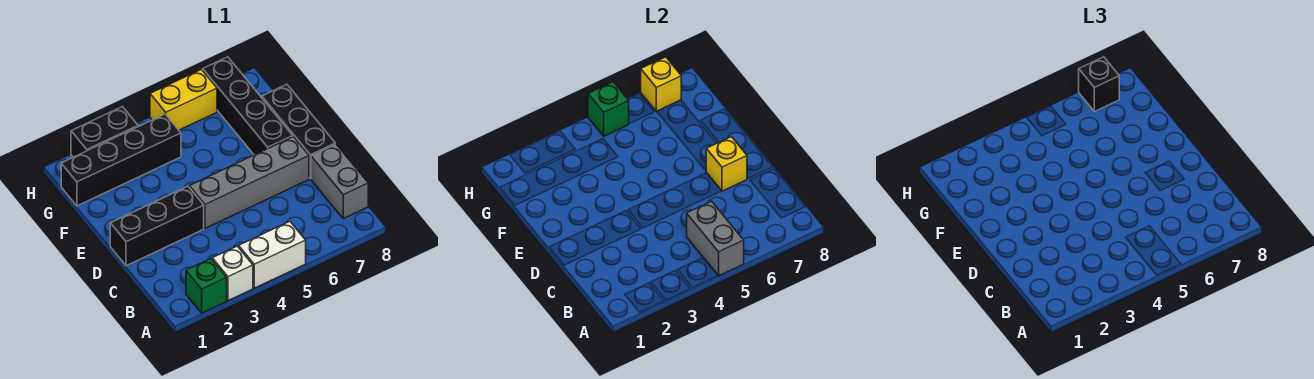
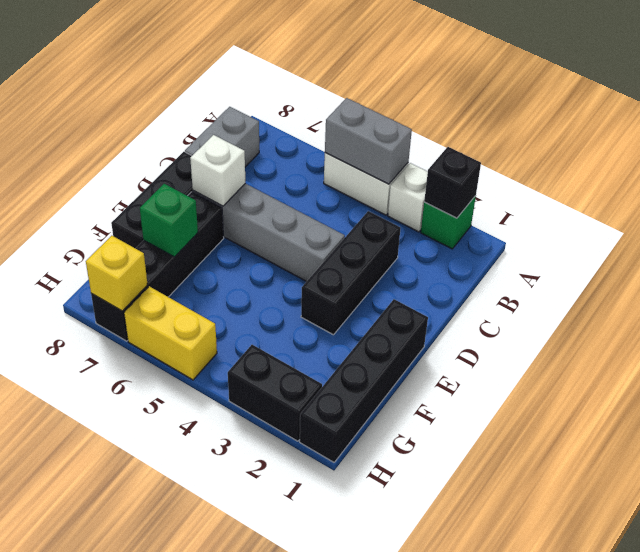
grey brick A5:B5 level 2 -> grey brick A4:A5 level 2
black brick D1:D3 level 1 -> black brick C3:E3 level 1
yellow brick D7 level 2 -> white brick D7 level 2
black brick G1:G4 level 1 -> black brick E1:H1 level 1
green brick H5 level 2 -> green brick F7 level 2
black brick H7 level 3 -> black brick A2 level 2

